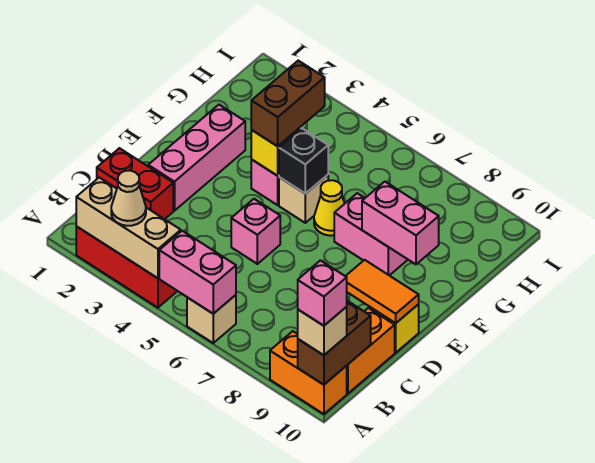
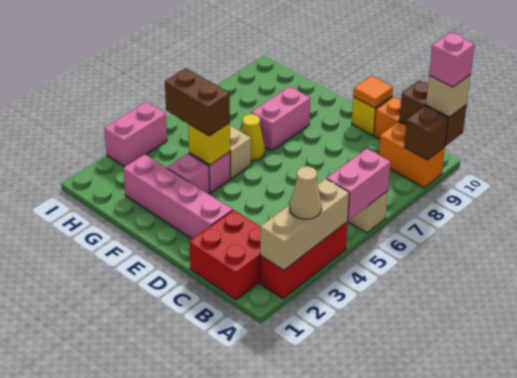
orange brick A9:A10 level 1 -> orange brick A9:B9 level 1
none -> brown brick A9 level 2
red brick C1:C2 level 1 -> red brick B1:C2 level 1
pink brick D2:F2 level 1 -> pink brick D2:G2 level 1
pink brick D5 level 1 -> pink brick F3 level 1
orange tile D9:D10 level 2 -> orange tile D10 level 2
black brick F5 level 2 -> none
pink brick F8:F9 level 2 -> pink brick I3:I4 level 1

